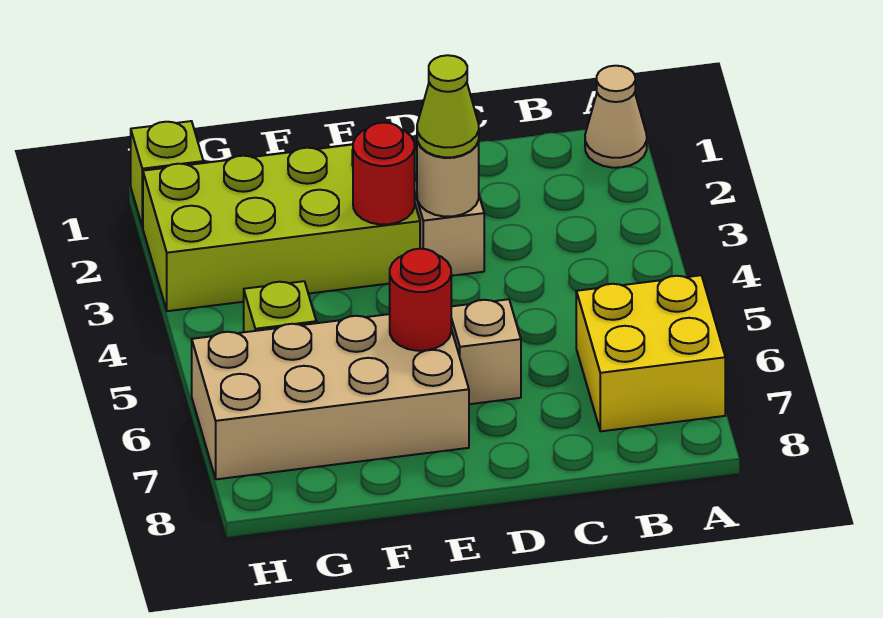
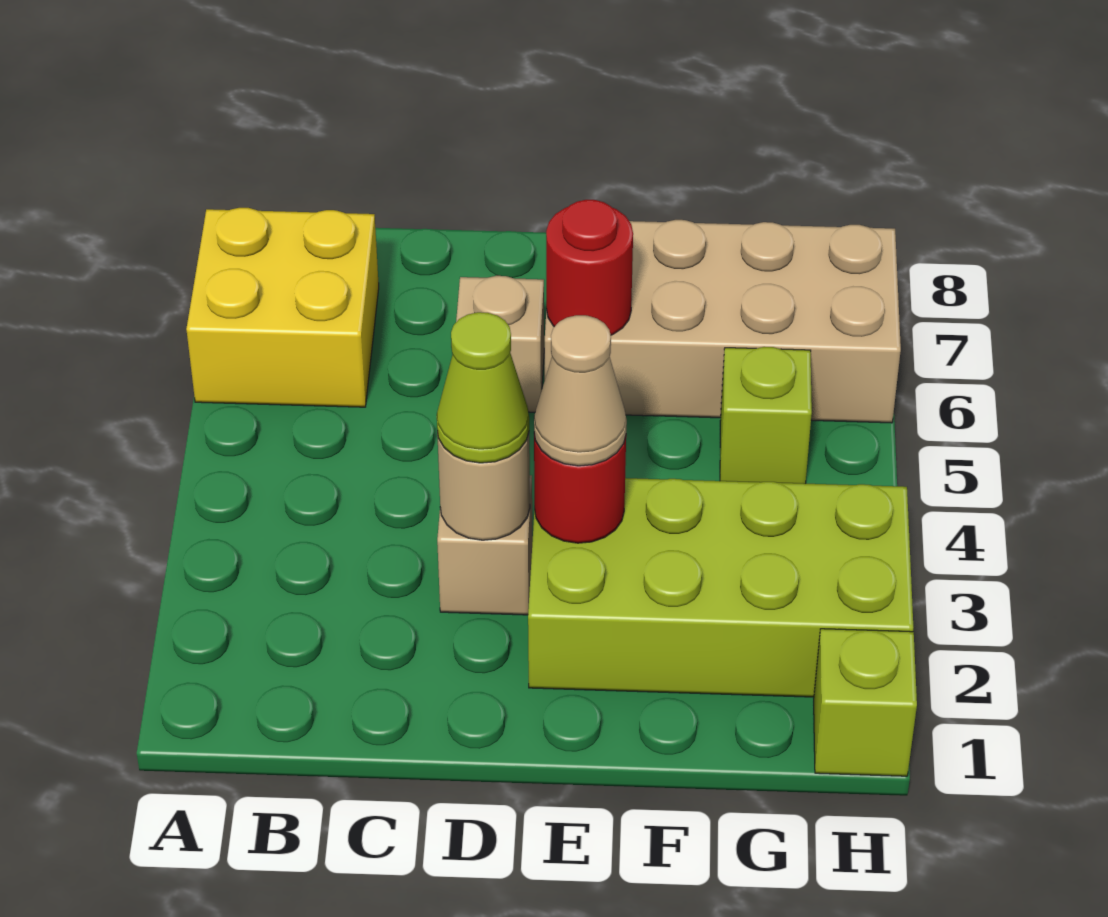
tan cone A1 level 1 -> tan cone E3 level 3

